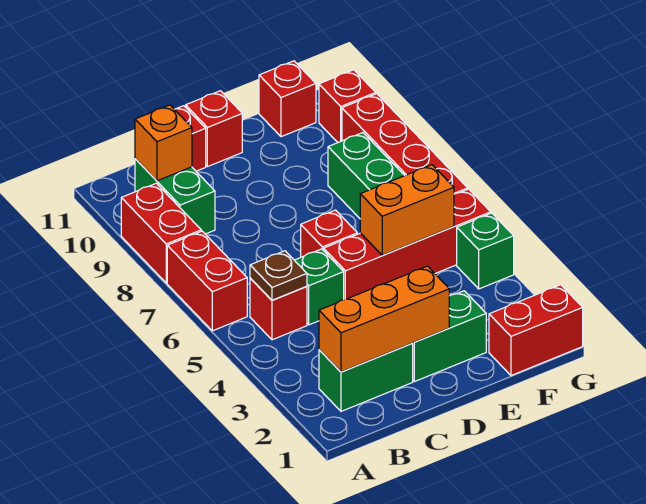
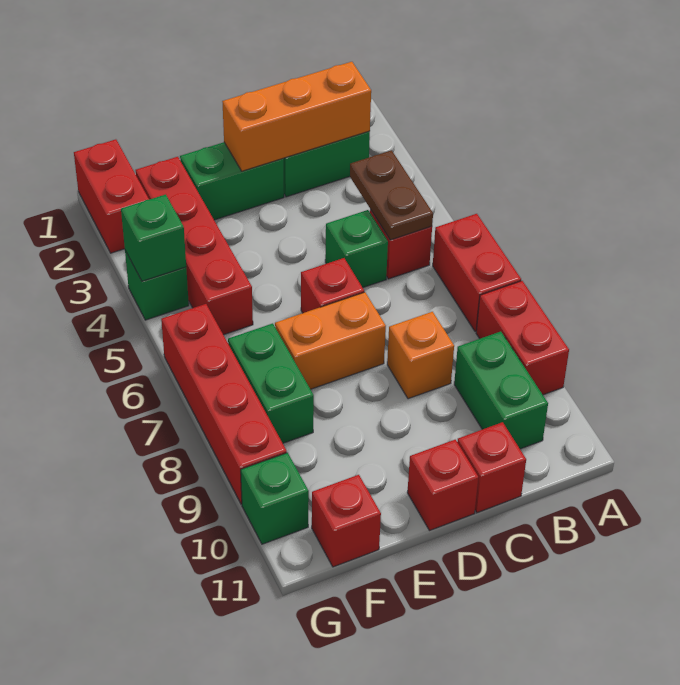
brown plate B5 level 2 -> brown plate B4:B5 level 2
orange brick B10 level 2 -> orange brick C8 level 1
red brick D5:G5 level 1 -> red brick F2:F5 level 1
orange brick E5:F5 level 2 -> orange brick D7:E7 level 1
red brick F1:G1 level 1 -> red brick G1:G2 level 1
none -> green brick G4 level 2
red brick G10 level 1 -> green brick G10 level 1

